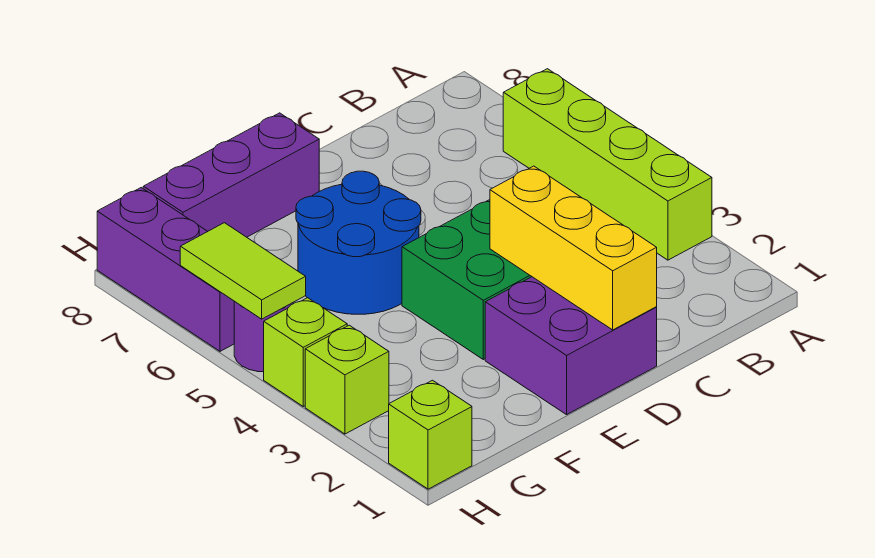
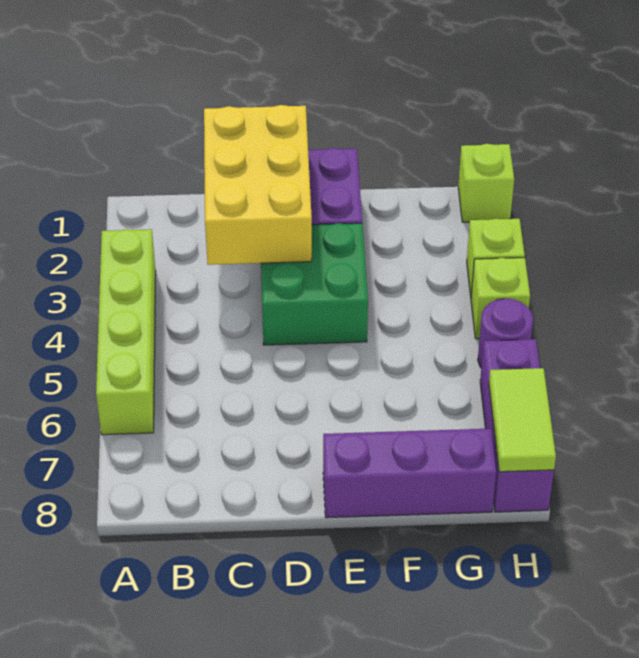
yellow brick D1:D3 level 2 -> yellow brick C1:D3 level 2
blue round brick E5:F6 level 1 -> none
lime tile H5:H6 level 2 -> lime tile H7:H8 level 2

